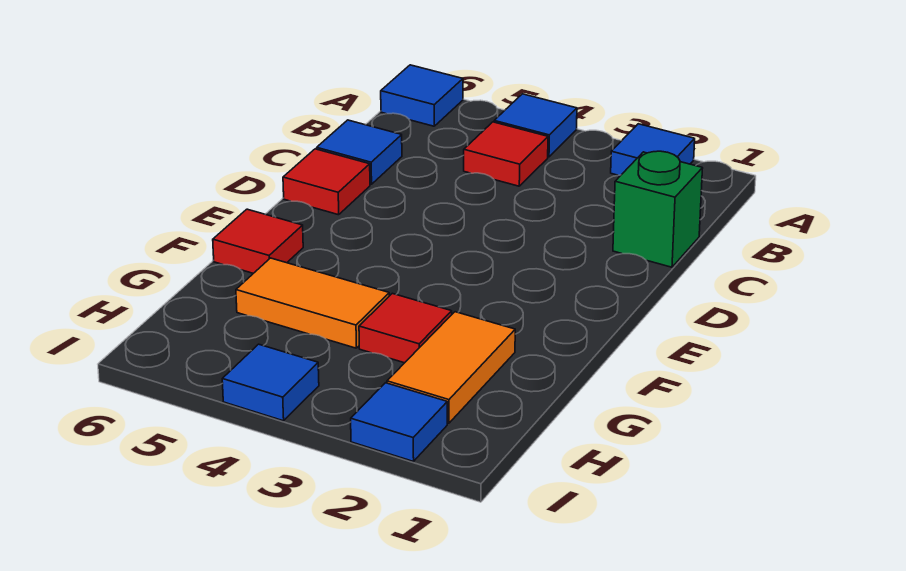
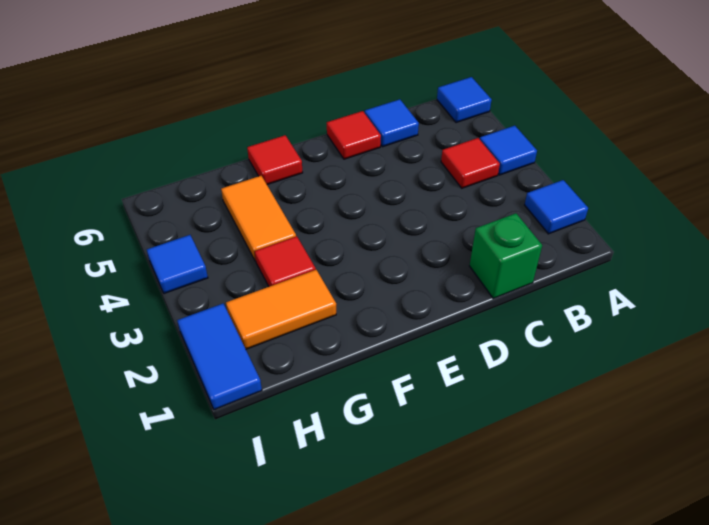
blue tile I2 level 1 -> blue tile I1:I2 level 1

